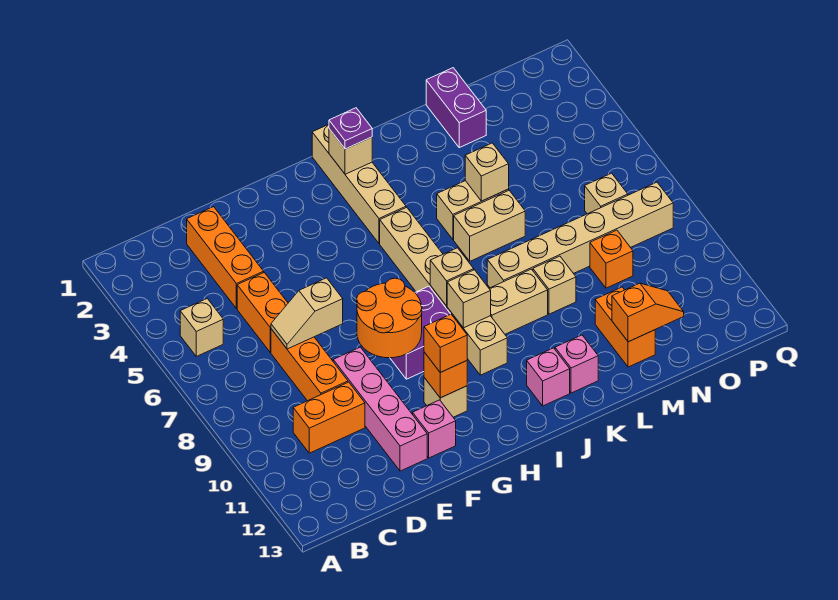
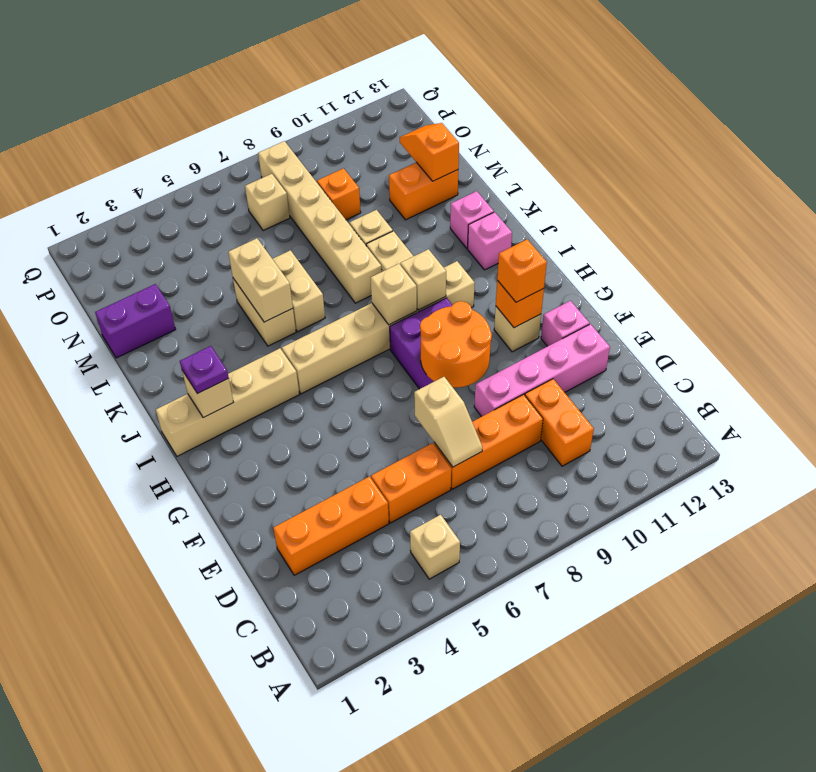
tan brick L5 level 2 -> tan brick K5:L5 level 2

